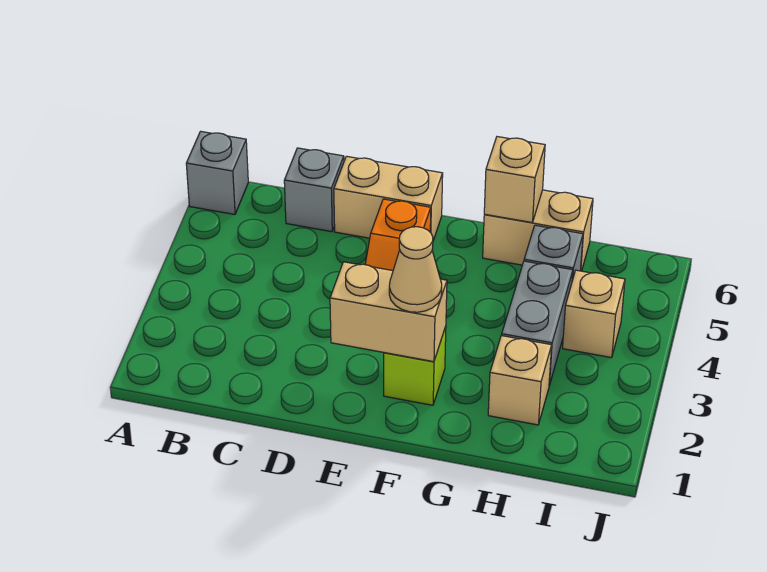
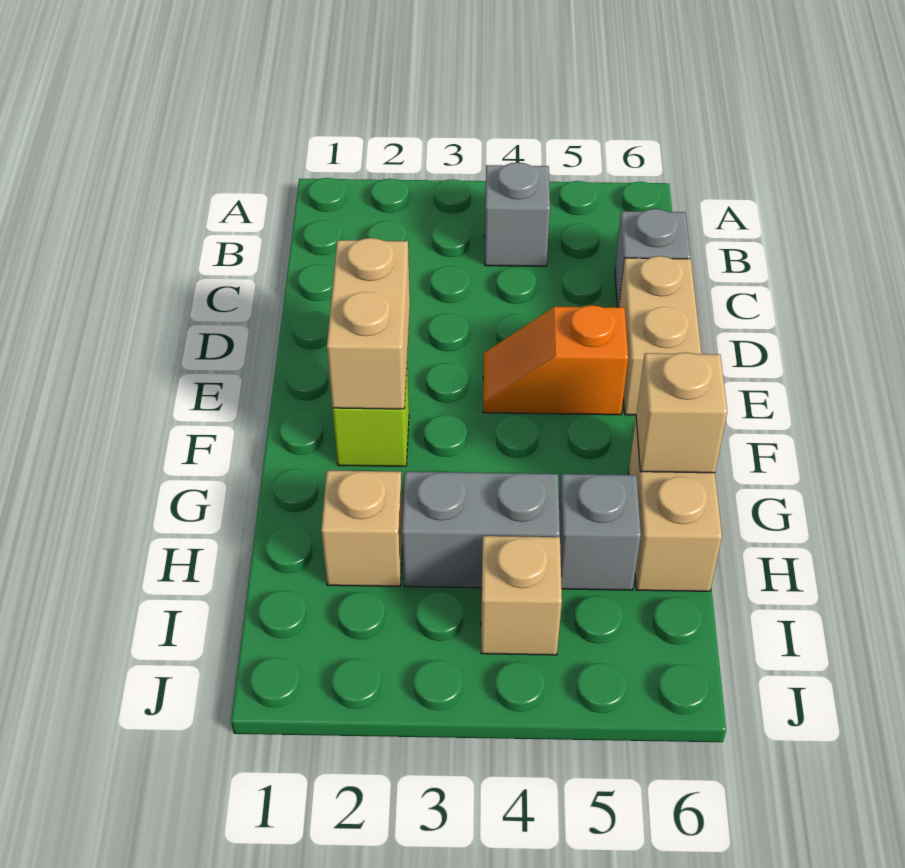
grey brick A6 level 1 -> grey brick B4 level 1
tan cone F2 level 3 -> none

